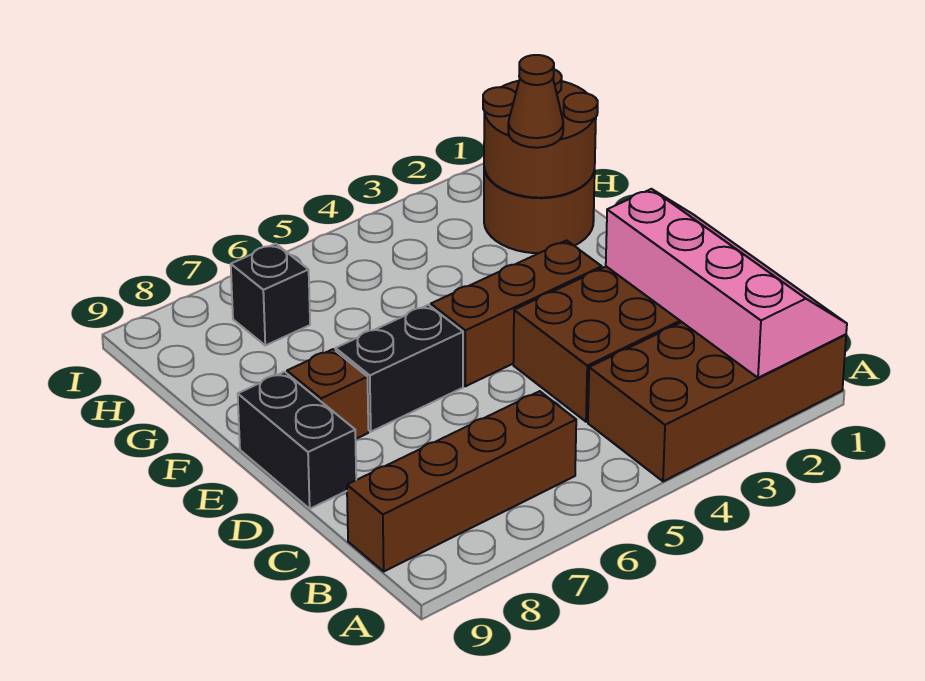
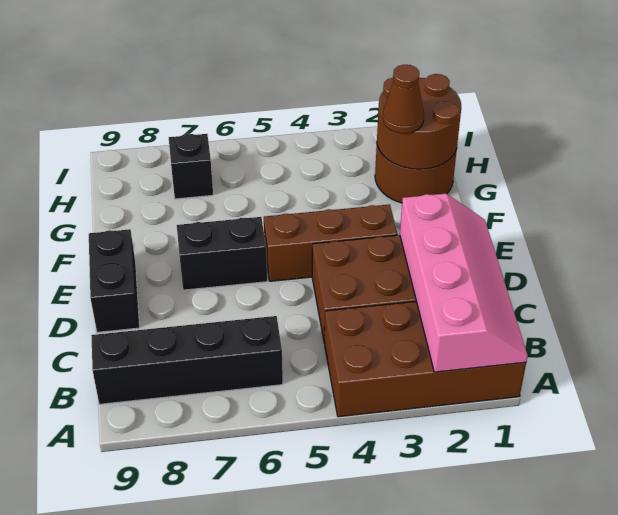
brown brick B6:B9 level 1 -> black brick B6:B9 level 1
brown brick E8 level 1 -> none

